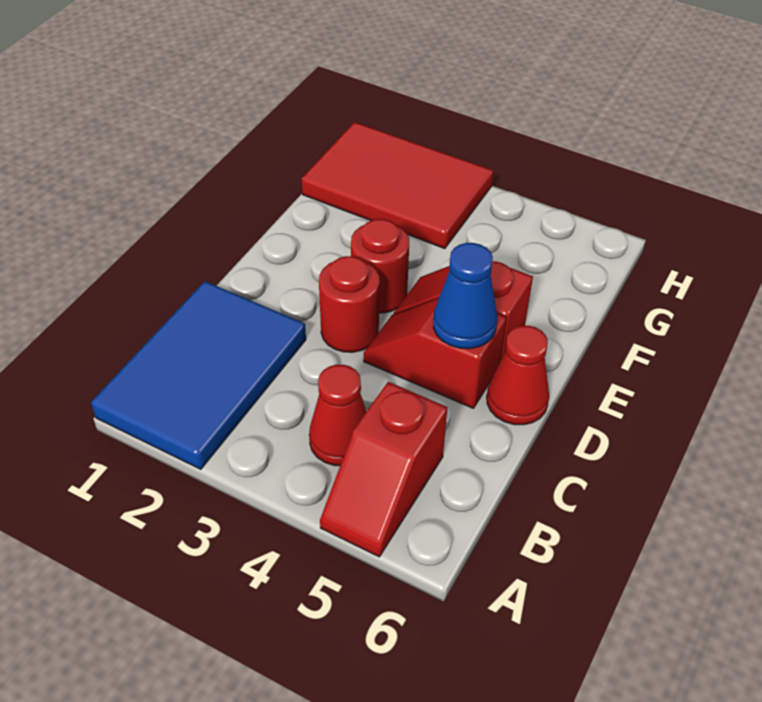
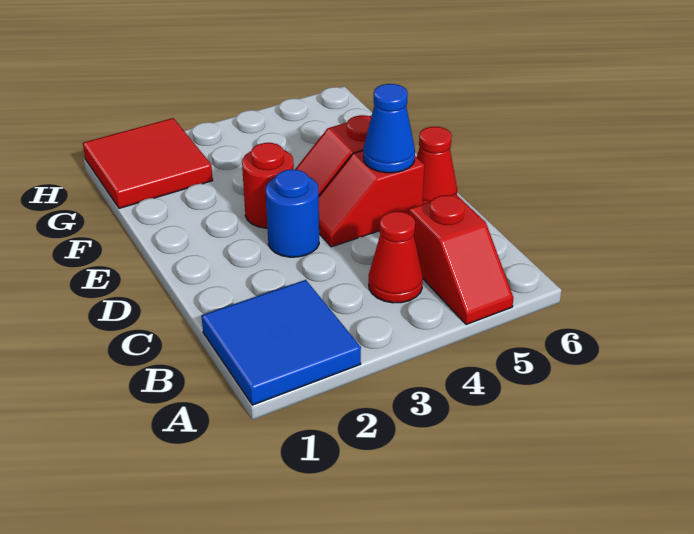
blue tile A1:C2 level 1 -> blue tile A1:B2 level 1
red round brick D3 level 1 -> blue round brick D3 level 1
red tile G1:H3 level 1 -> red tile G1:H2 level 1

